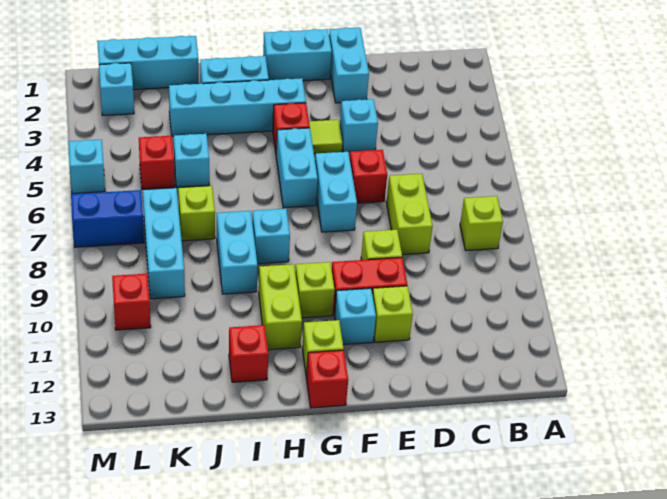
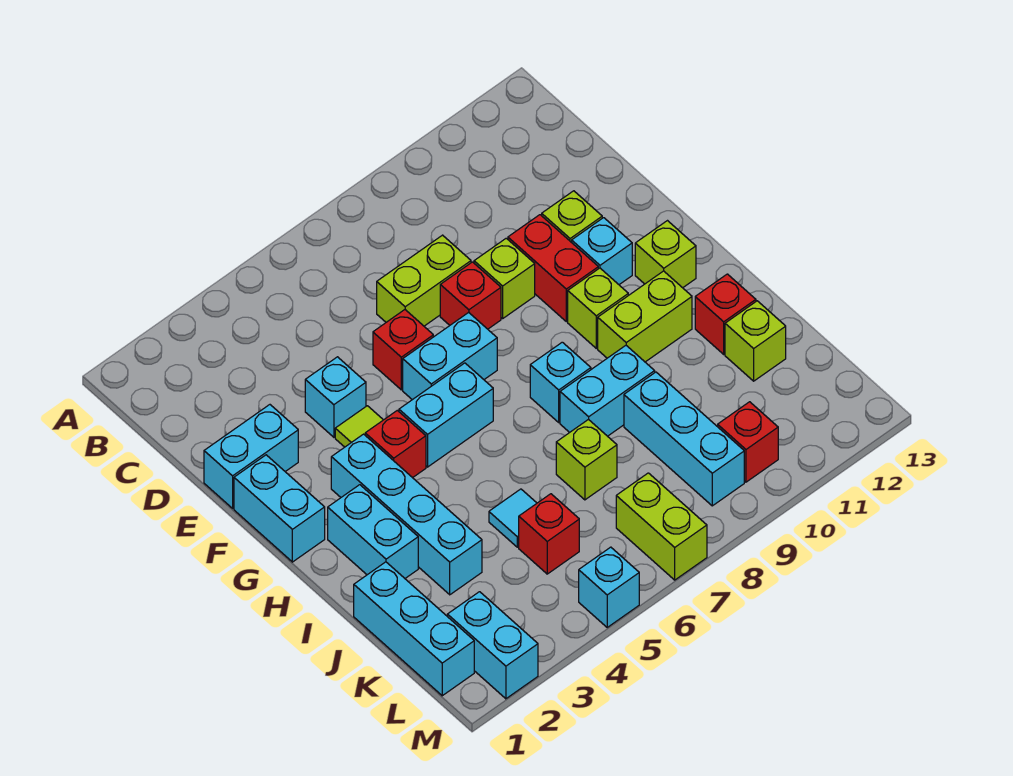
lime brick B8 level 1 -> lime brick J12 level 1
red brick G13 level 1 -> red brick E8 level 1
cyan brick J5 level 1 -> cyan tile J5 level 1
cyan brick K7:K9 level 1 -> cyan brick J9:L9 level 1
cyan brick L2 level 1 -> cyan brick L2:M2 level 1
blue brick L7:M7 level 1 -> lime brick L7:M7 level 1

